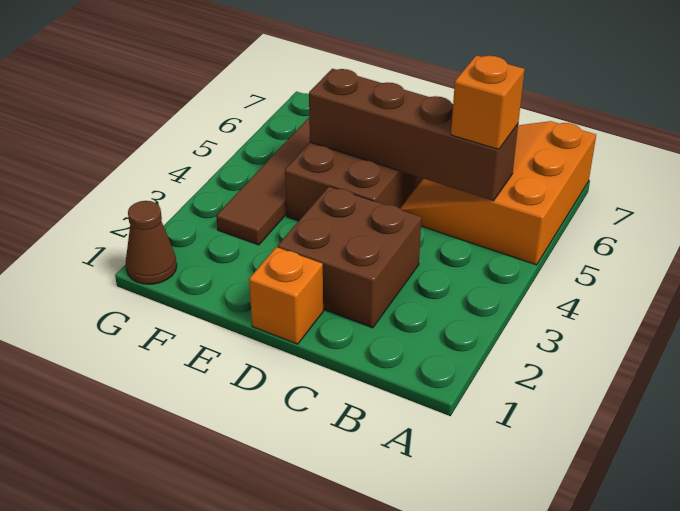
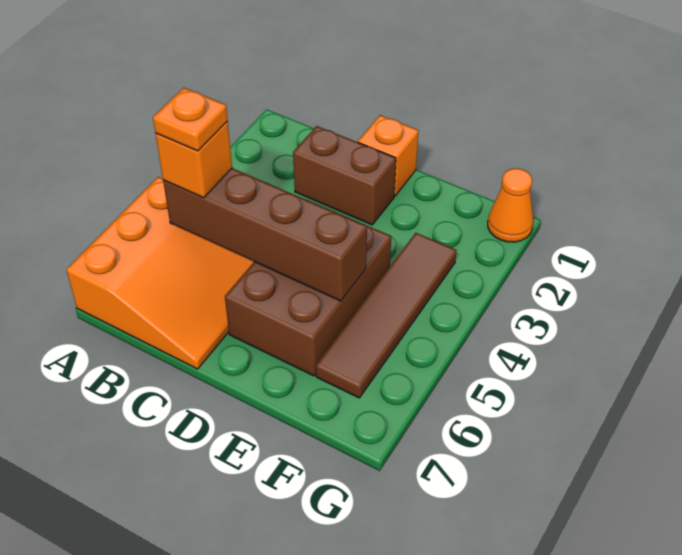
none -> orange plate B5 level 4
brown brick C2:D3 level 1 -> brown brick C2:D2 level 1
brown cone G1 level 1 -> orange cone G1 level 1

